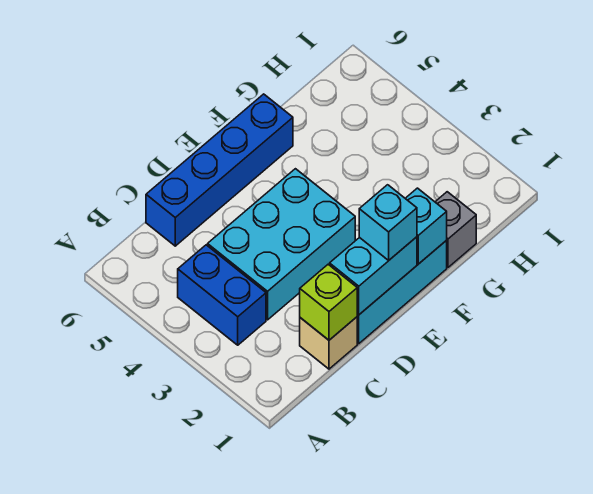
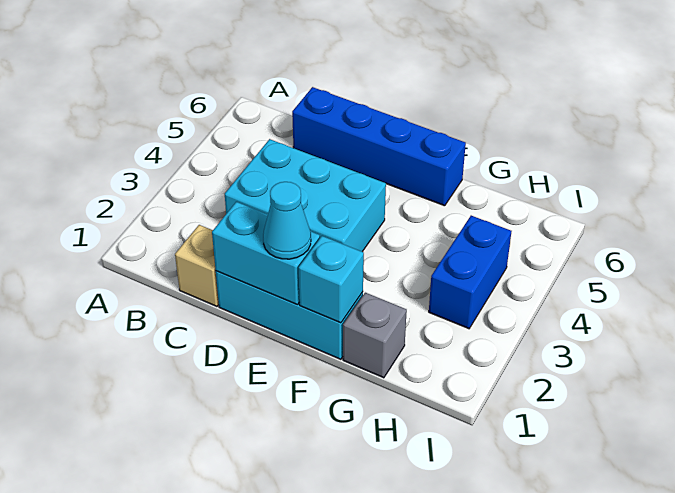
blue brick B3:B4 level 1 -> blue brick H3:H4 level 1
lime brick C1 level 2 -> none
cyan brick E1 level 3 -> cyan cone E1 level 3

